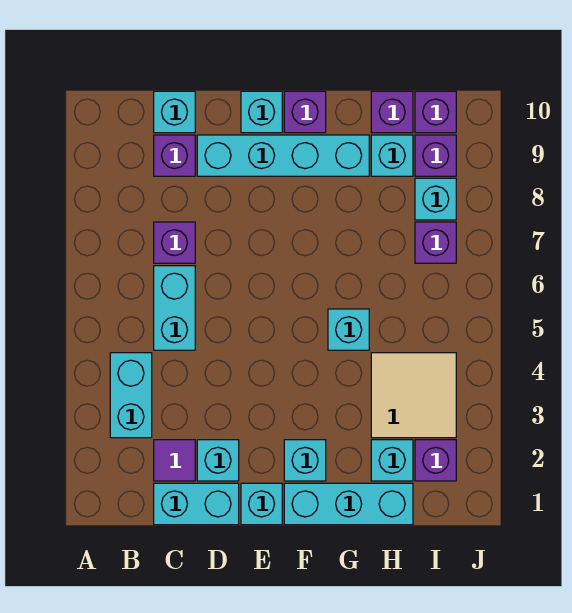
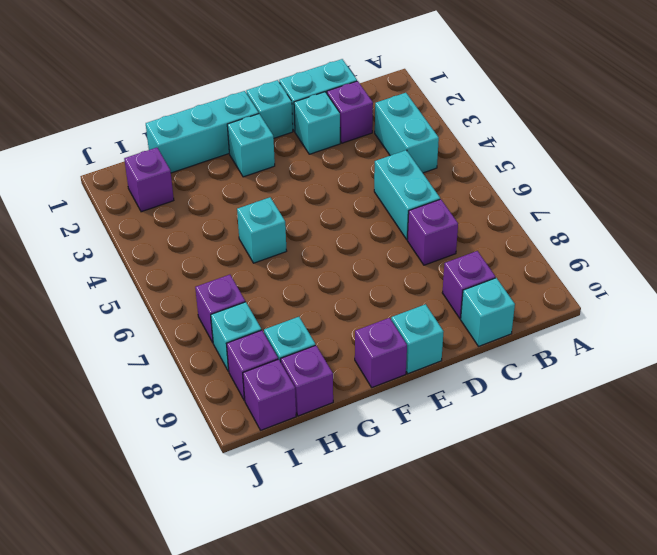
purple tile C2 level 1 -> purple brick C2 level 1
cyan brick D9:G9 level 1 -> none
cyan brick H2 level 1 -> none
tan tile H3:I4 level 1 -> none

